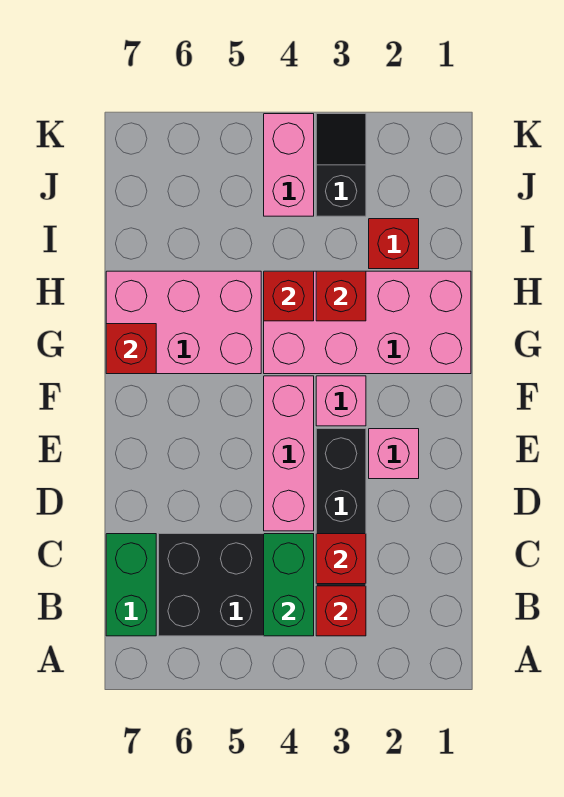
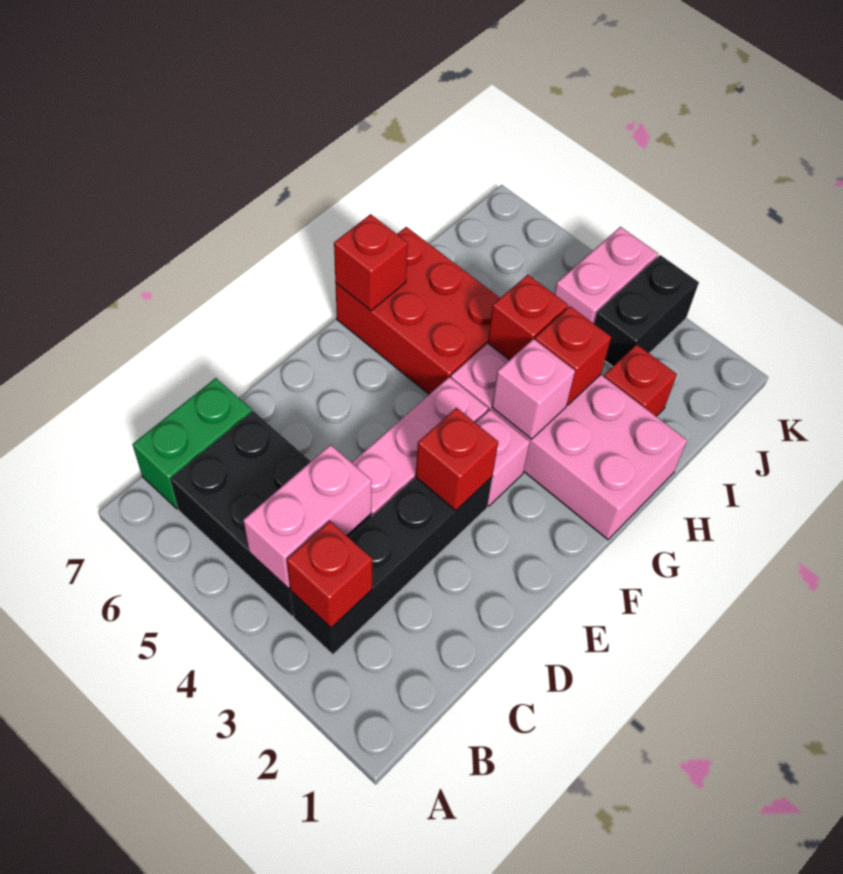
green brick B4:C4 level 2 -> pink brick B4:C4 level 2
red brick C3 level 2 -> red brick E3 level 2
pink brick E2 level 1 -> pink brick G3 level 2
pink brick G5:H7 level 1 -> red brick G5:H7 level 1
black slope J3:K3 level 1 top J -> black brick J3:K3 level 1

